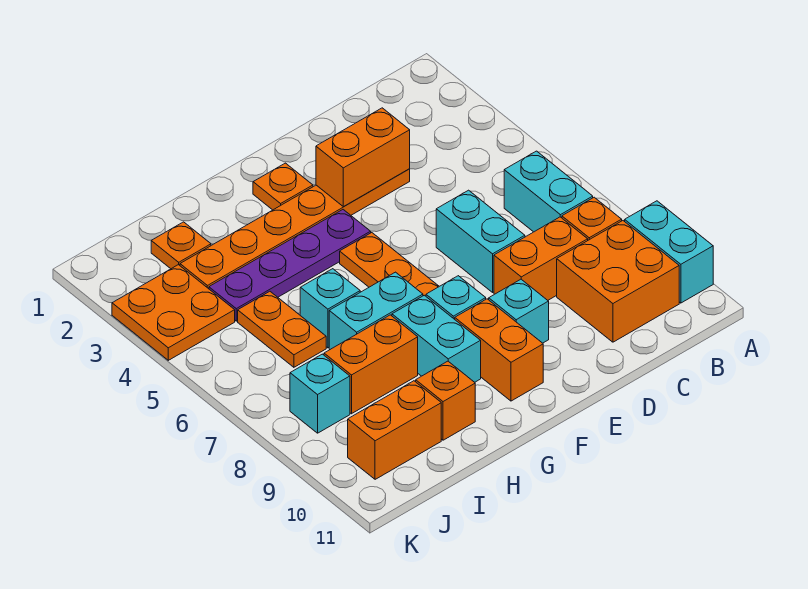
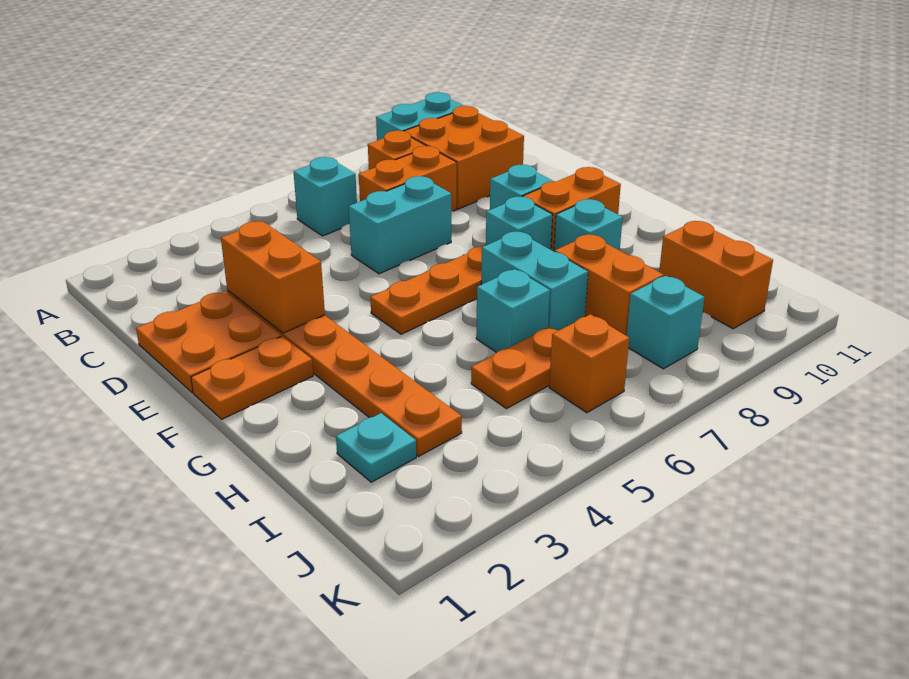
cyan brick B6:B7 level 1 -> cyan brick B6 level 1
orange brick C8:D8 level 1 -> orange brick C7:C8 level 1
orange plate F2 level 1 -> orange plate F1:F2 level 1
purple plate F4:I4 level 1 -> none
cyan brick G8:G9 level 1 -> cyan brick G9 level 1
orange brick H10 level 1 -> orange brick J6 level 1
orange plate I2 level 1 -> cyan plate I2 level 1
orange plate J3:K4 level 1 -> orange plate D1:E2 level 1

